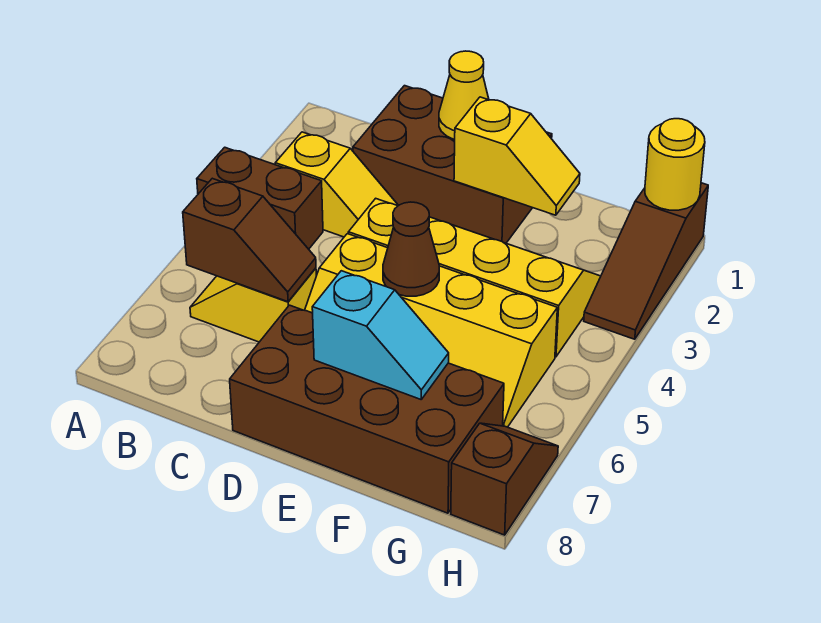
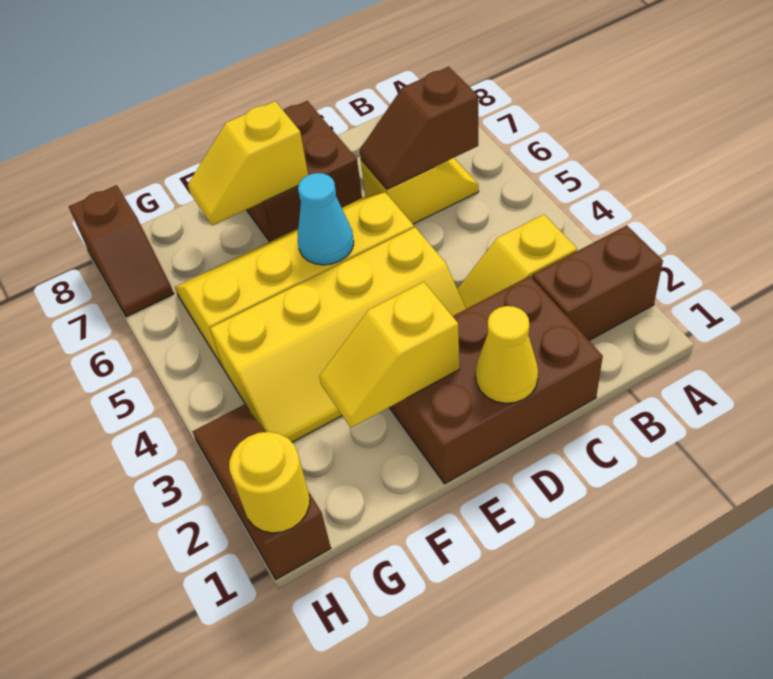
brown brick A4:B4 level 1 -> brown brick A2:B2 level 1
brown brick D7:G8 level 1 -> brown brick D7:E8 level 1
brown cone E5 level 2 -> cyan cone E5 level 2
cyan slope E7:F7 level 2 top E -> yellow slope E7:F7 level 2 top E

